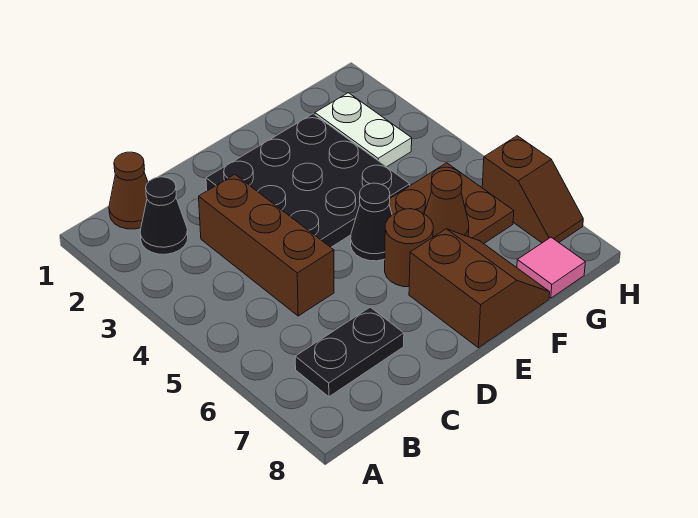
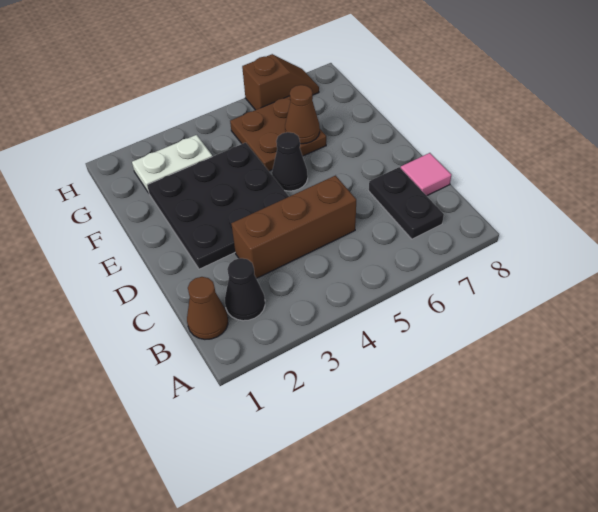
brown round brick E6 level 1 -> none
brown slope E7:F8 level 1 top E -> none
pink tile G8 level 1 -> pink tile C8 level 1

